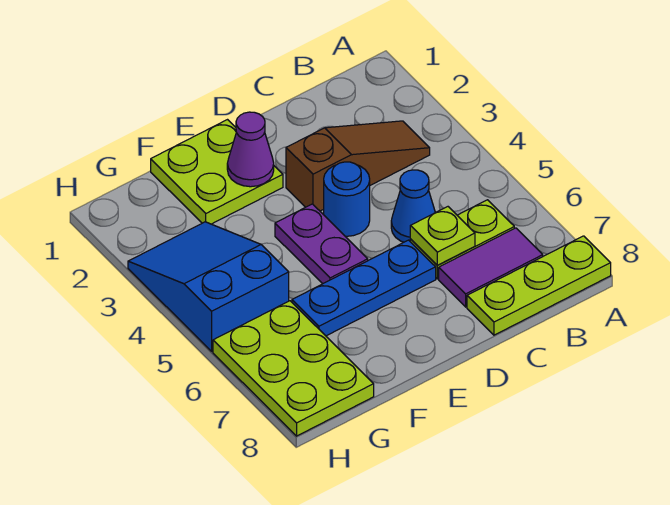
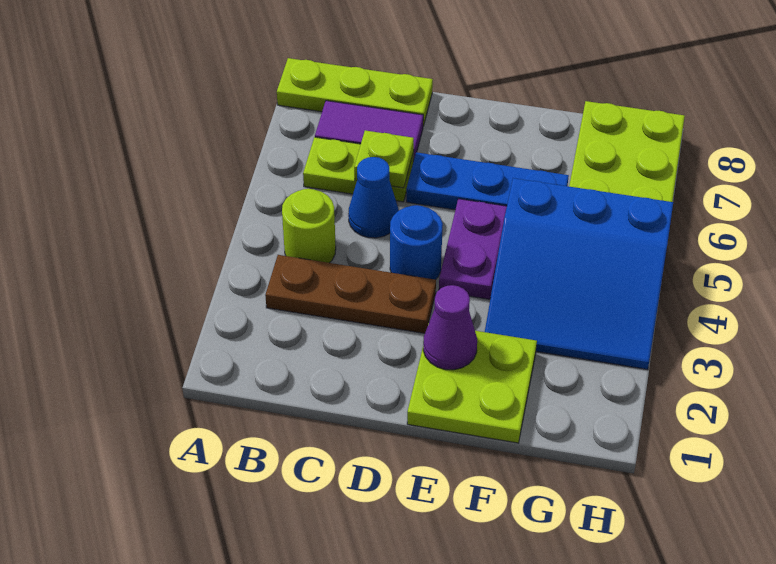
brown slope B3:D3 level 1 top D -> brown plate B3:D3 level 1
none -> lime round brick B4 level 1
blue slope G3:H5 level 1 top 5 -> blue slope F3:H5 level 1 top 5

